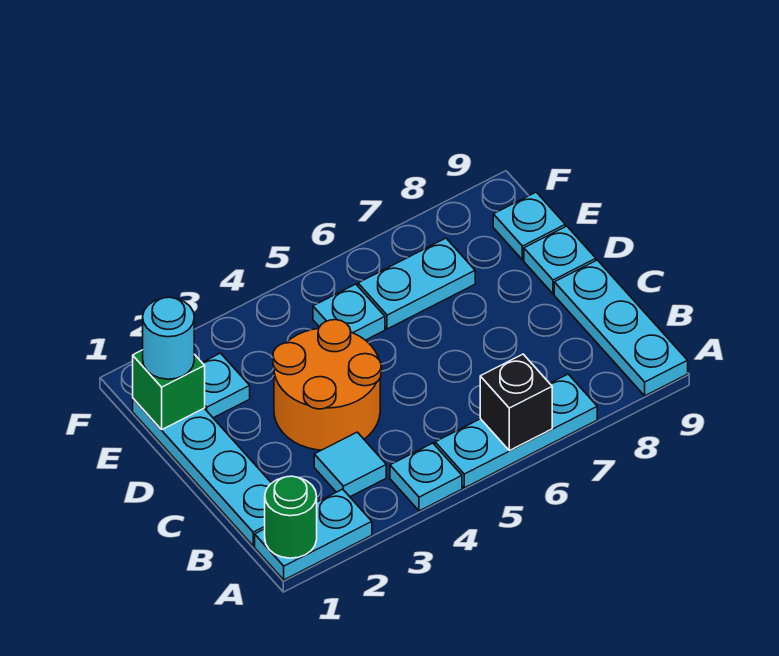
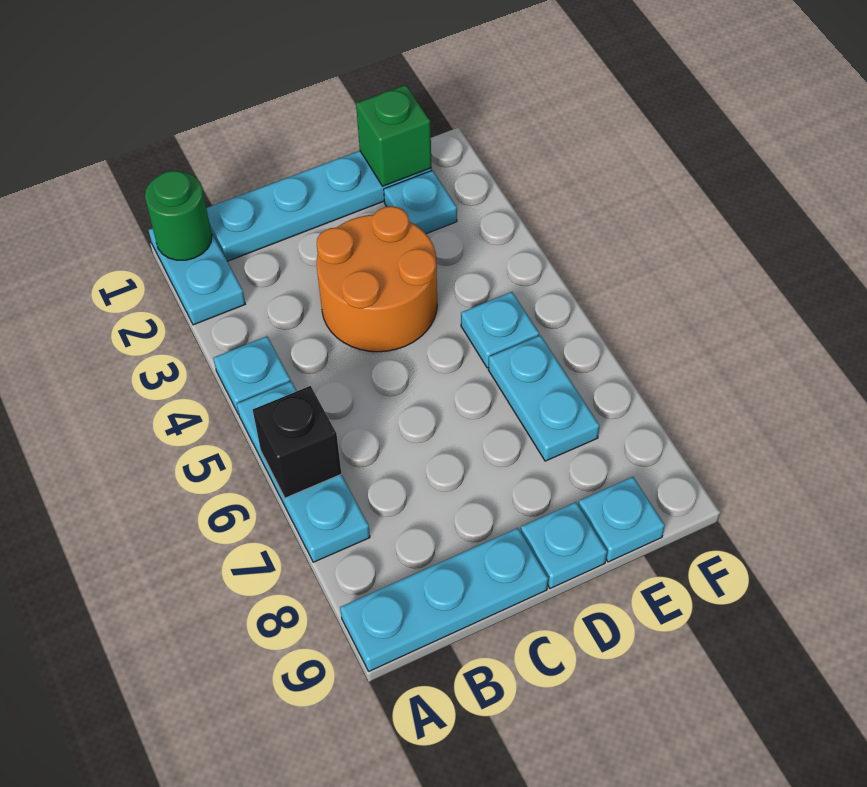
cyan tile B3 level 1 -> none
cyan round brick E1 level 3 -> none

